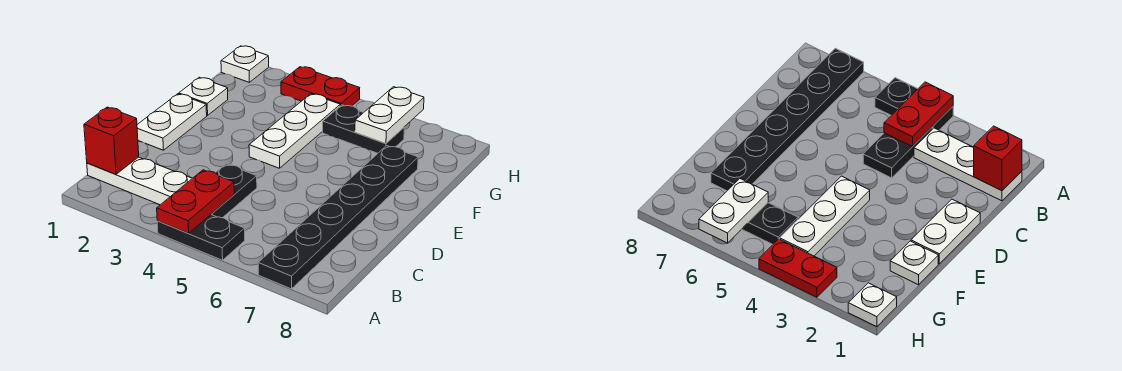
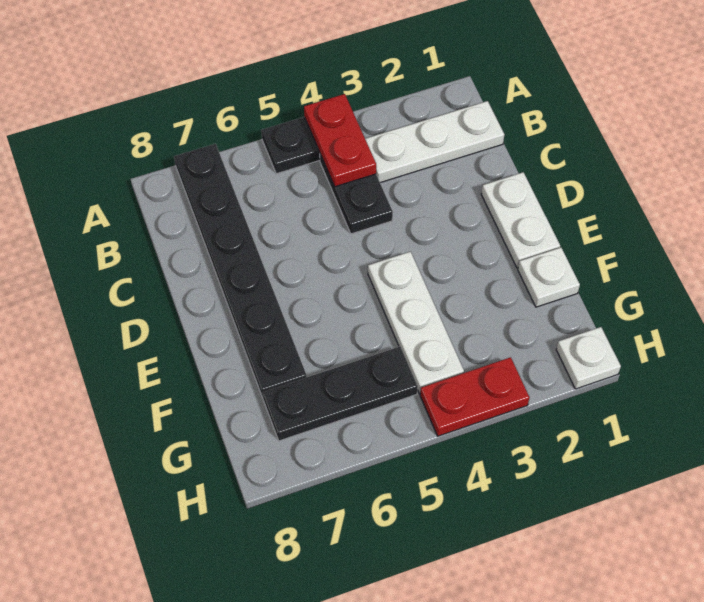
red brick B1 level 2 -> none
black plate G5:G6 level 1 -> black plate G5:G7 level 1
white plate G6:H6 level 2 -> none

